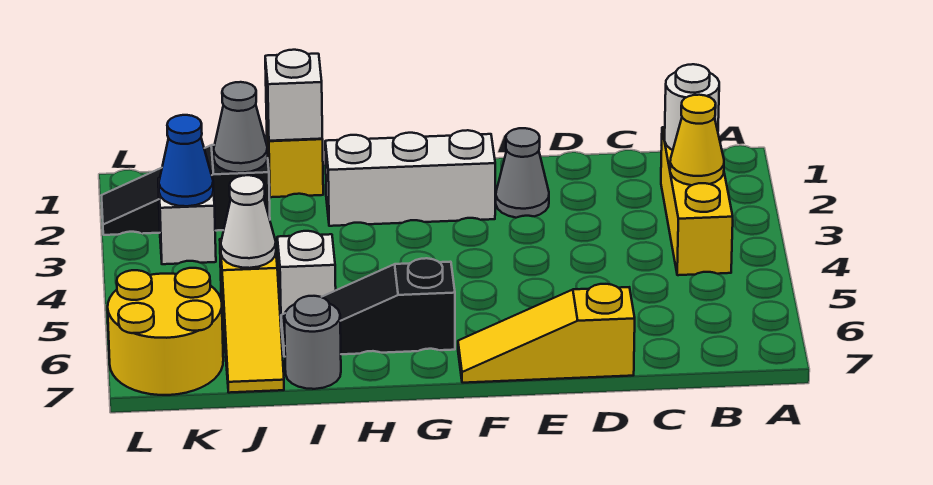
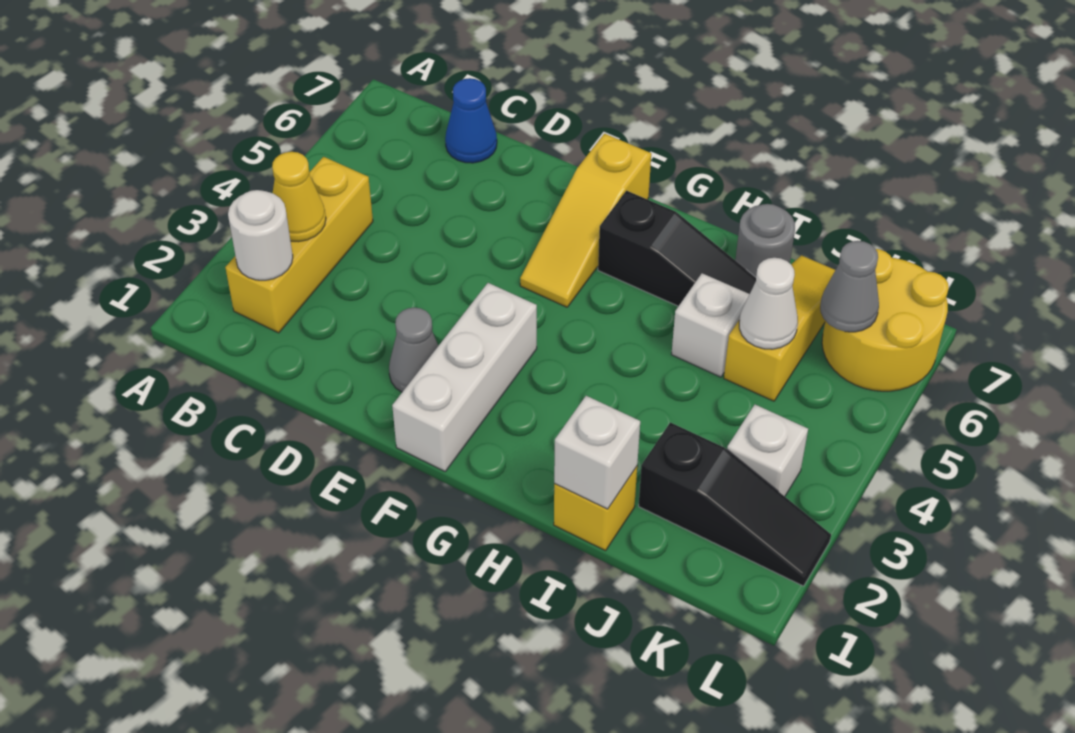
yellow slope D7:F7 level 1 top D -> yellow slope F5:F7 level 1 top 7
white brick F2:H2 level 1 -> white brick F1:F3 level 1
grey cone J2 level 2 -> grey cone K6 level 2
blue cone K3 level 2 -> blue cone C7 level 1

